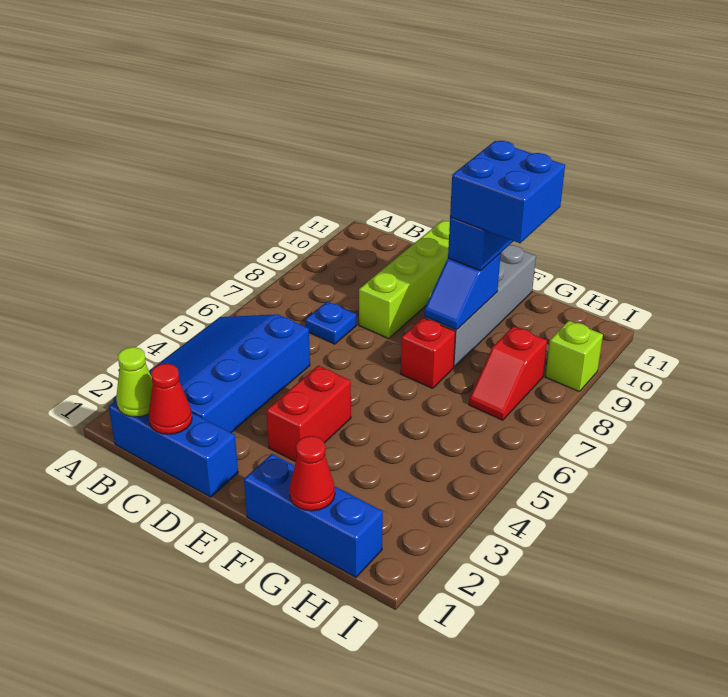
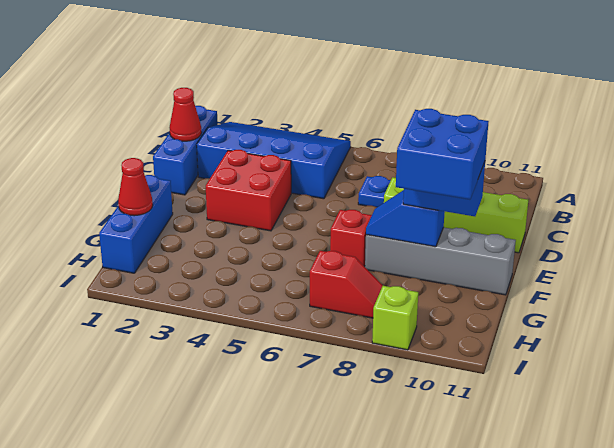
lime cone B1 level 2 -> none
red brick E3:E4 level 1 -> red brick D3:E4 level 1
red slope H7:H8 level 1 top 8 -> red slope H7:H8 level 1 top 7

